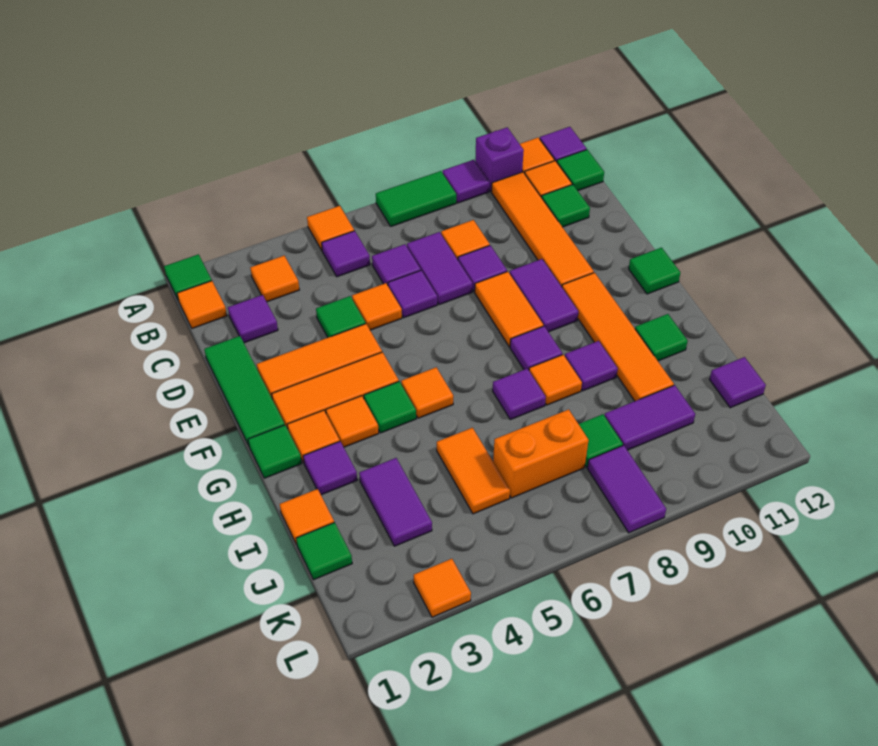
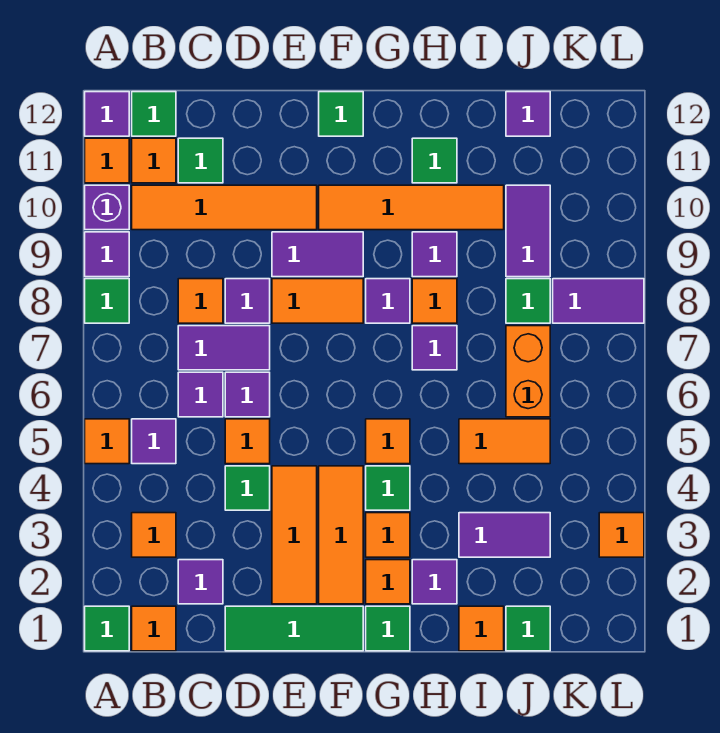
green tile A7:A8 level 1 -> green tile A8 level 1

